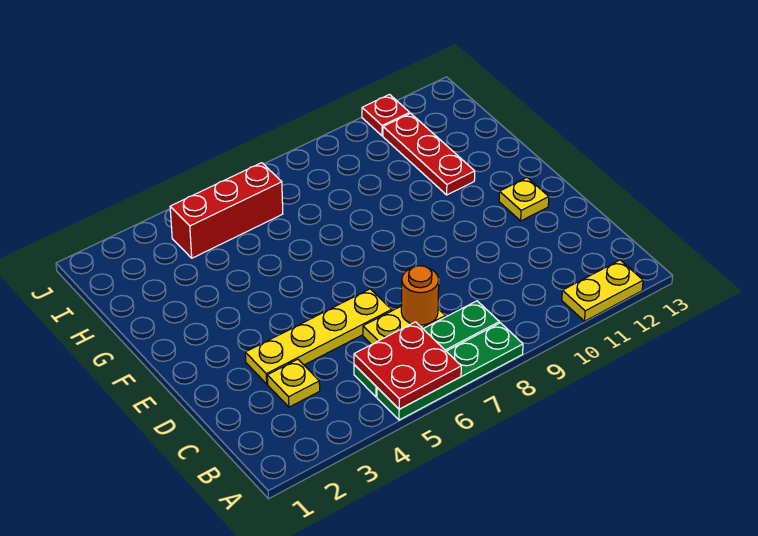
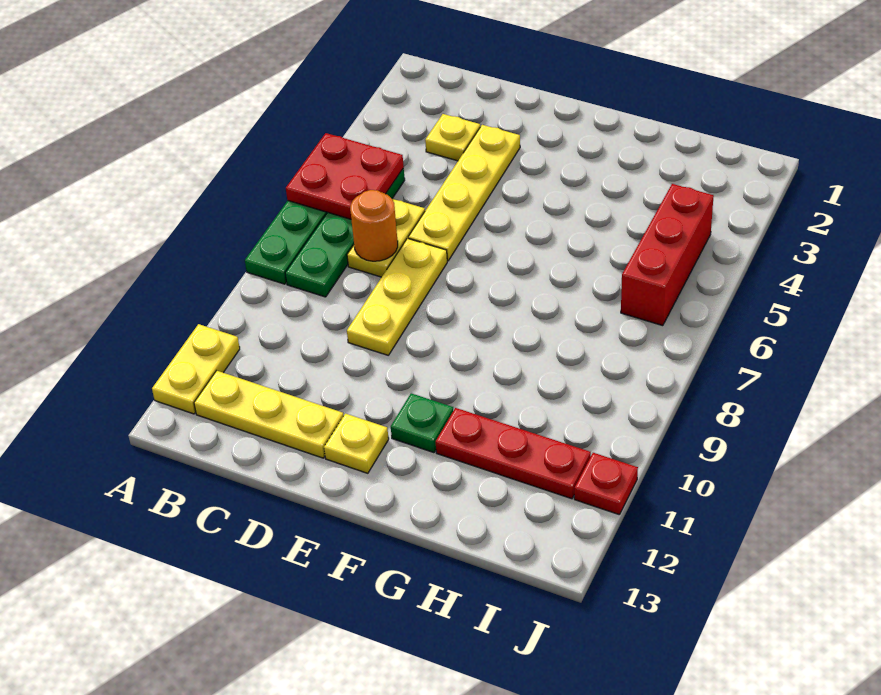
none -> yellow plate B12:D12 level 1
none -> yellow plate D7:D9 level 1
none -> green plate F11 level 1

